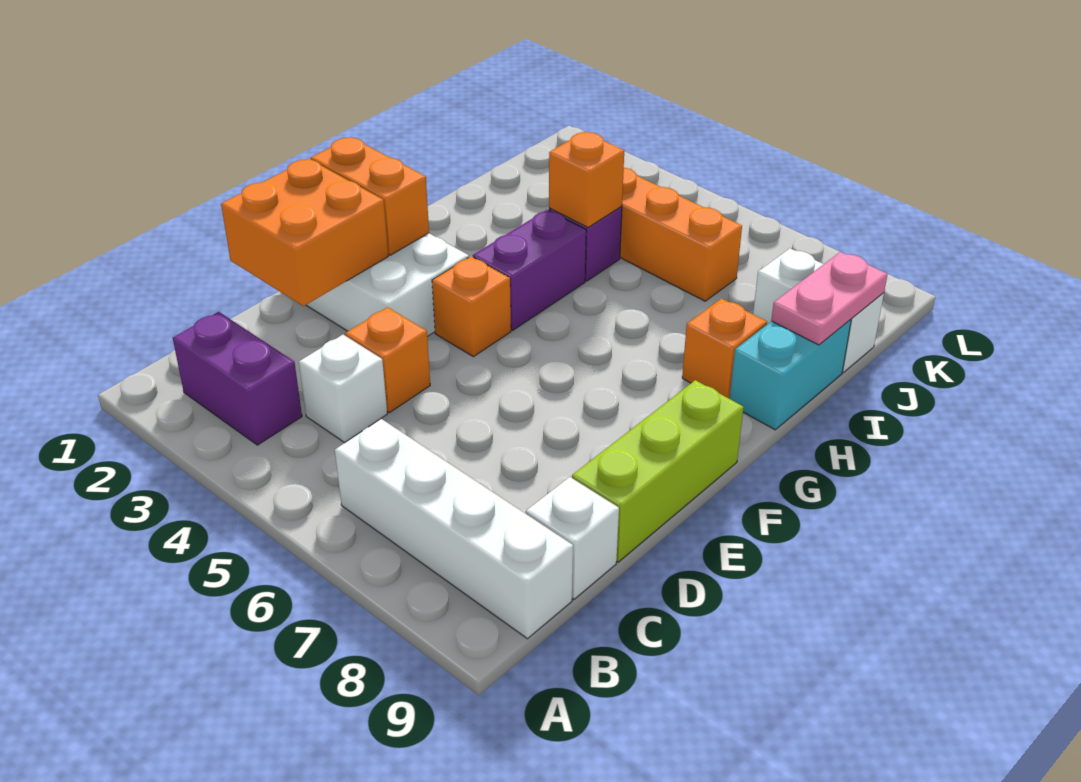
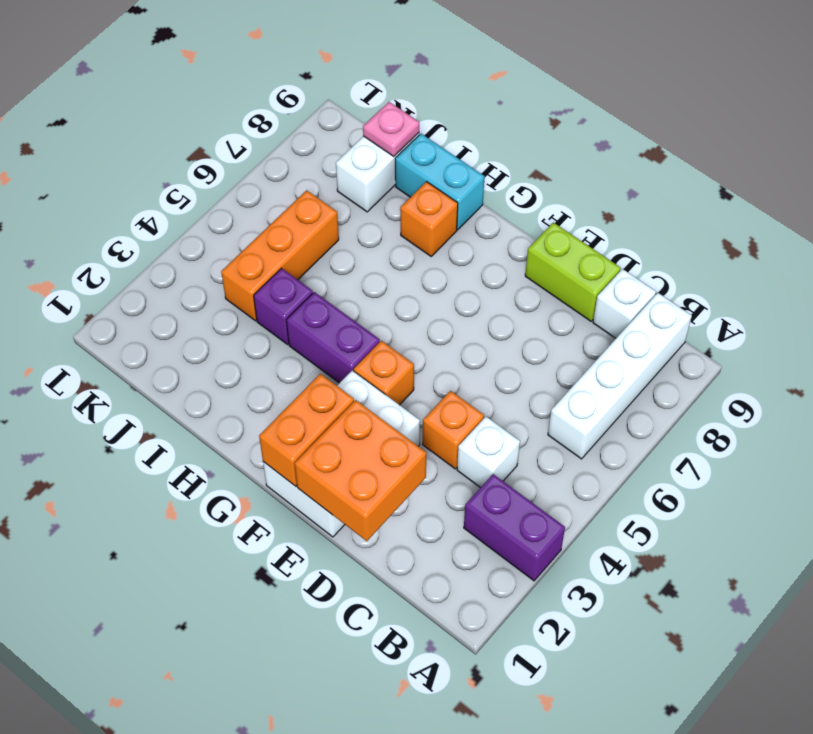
purple brick B2:B3 level 1 -> purple brick A3:B3 level 1
lime brick D9:F9 level 1 -> lime brick D9:E9 level 1
orange brick I4 level 2 -> none
pink plate I9:J9 level 2 -> pink plate J9 level 2

